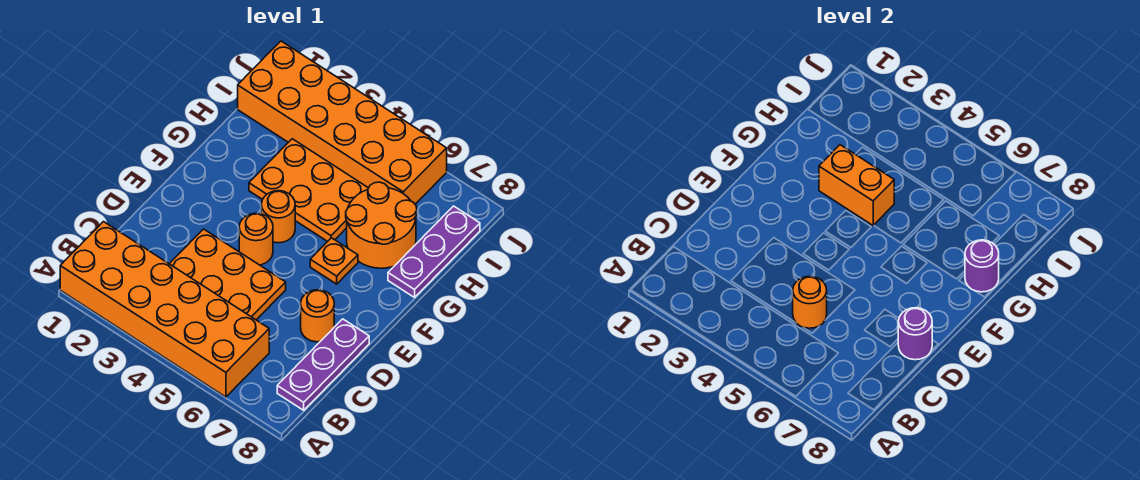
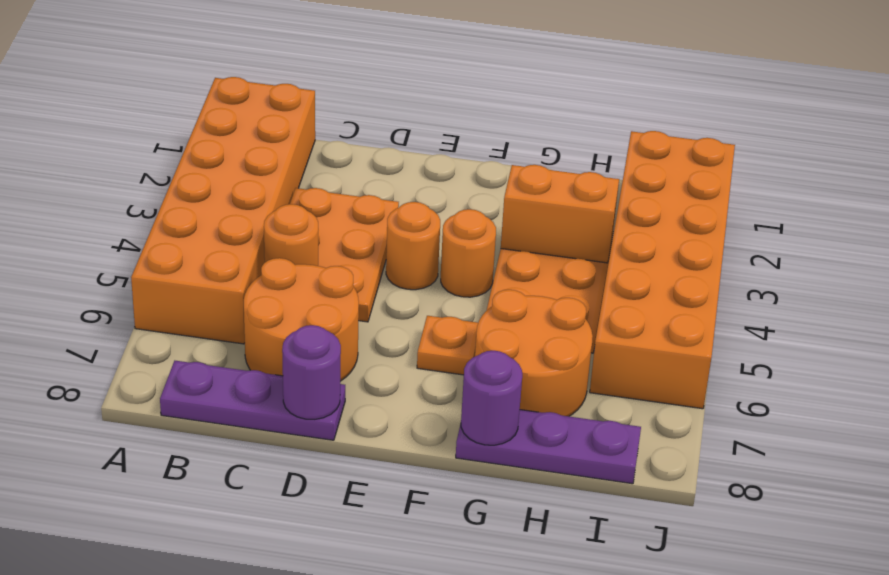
orange round brick D7 level 1 -> orange round brick C6:D7 level 1
orange brick G3:G4 level 2 -> orange brick G3:H3 level 2

